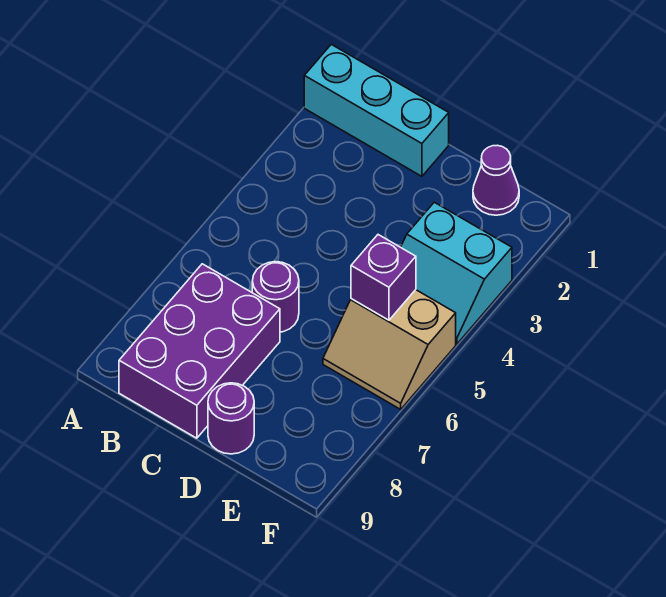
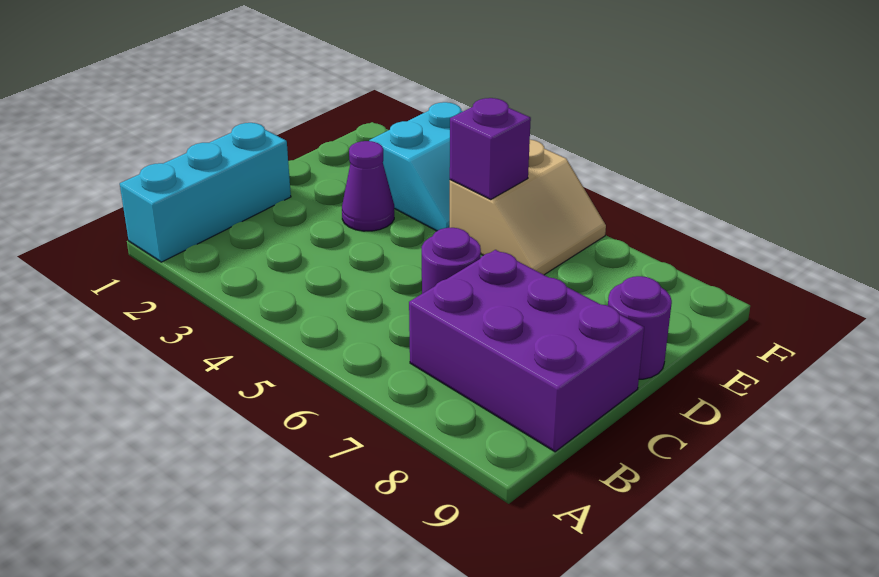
purple cone E1 level 1 -> purple cone D3 level 1

